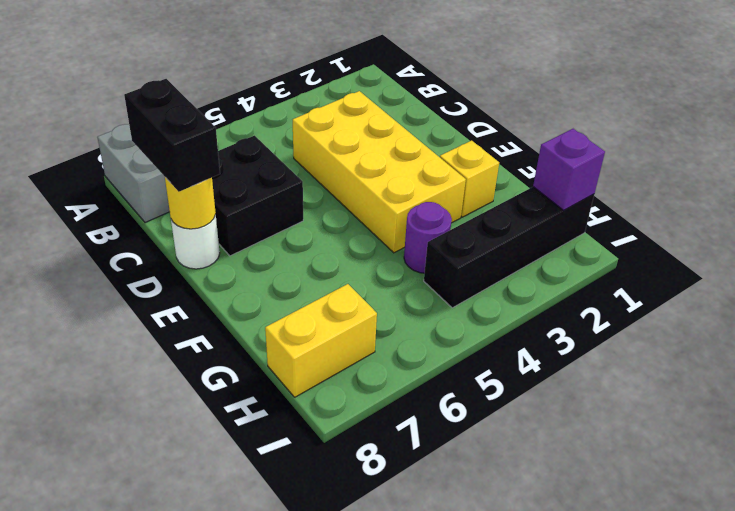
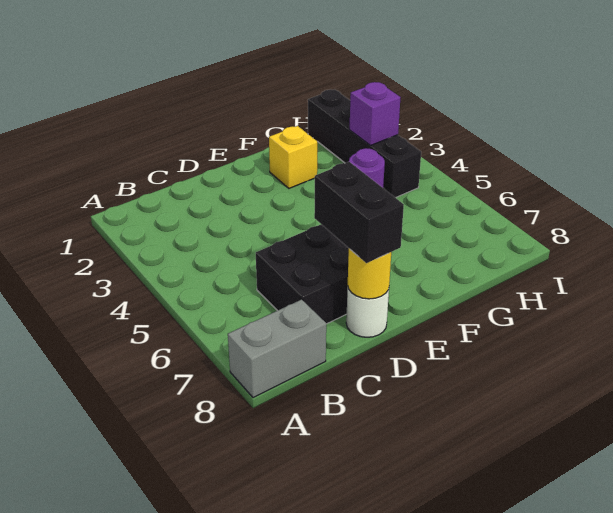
yellow brick C3:F4 level 1 -> none
black brick C8:D8 level 3 -> black brick D7:D8 level 3
purple brick H1 level 2 -> purple brick H3 level 2
yellow brick H7:H8 level 1 -> none

